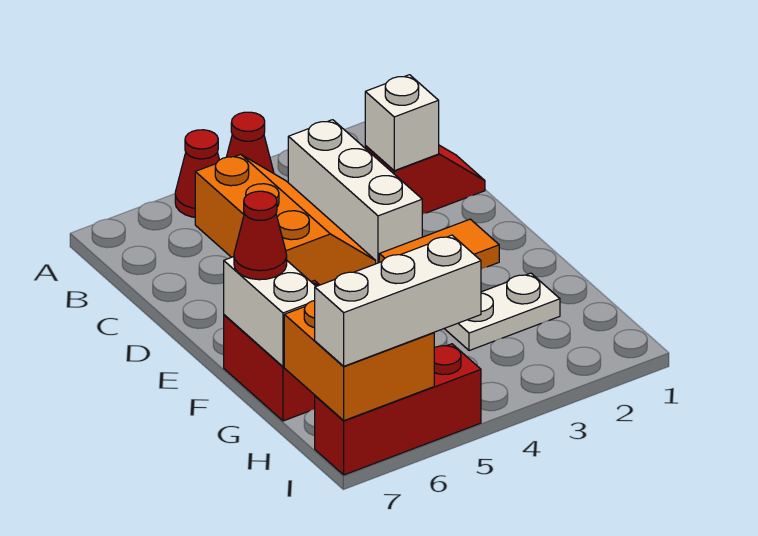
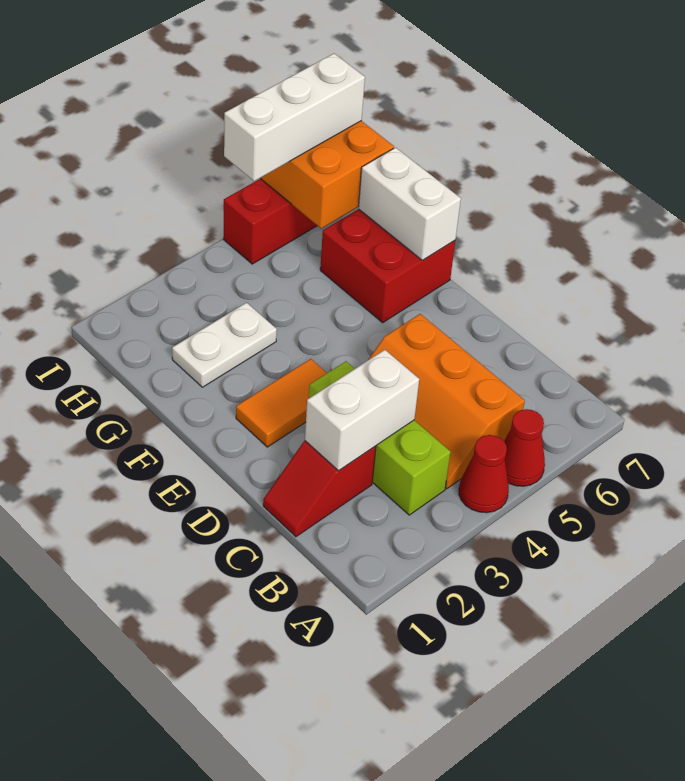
white brick B3:D3 level 1 -> lime brick B3:D3 level 1
white brick C2 level 2 -> white brick C2:C3 level 2
red cone F7 level 3 -> none

